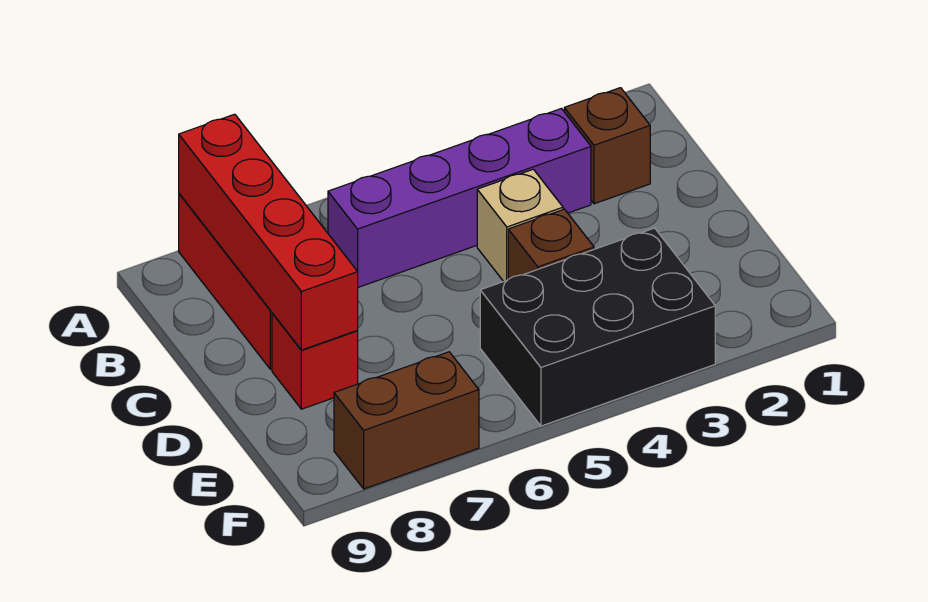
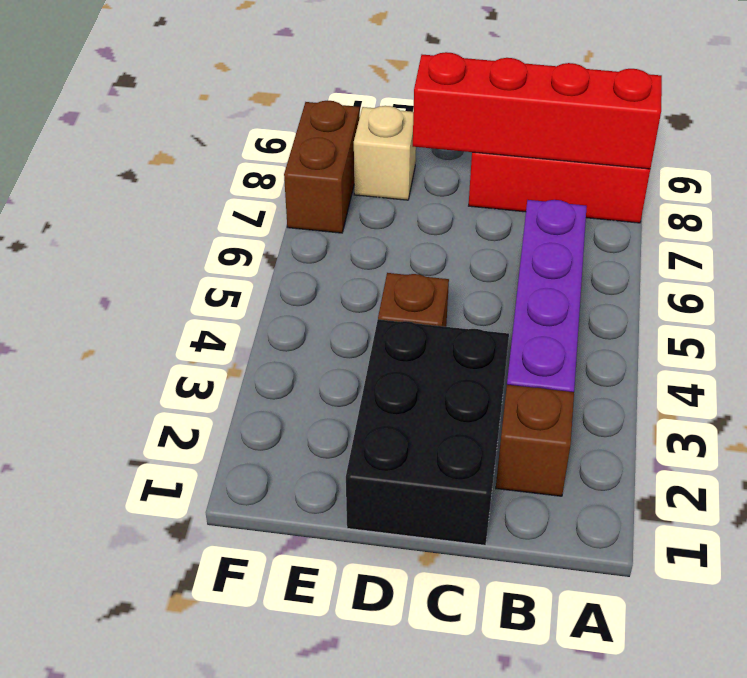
tan brick C4 level 1 -> tan brick E8 level 1
red brick D8 level 1 -> none
black brick E3:F5 level 1 -> black brick C1:D3 level 1

